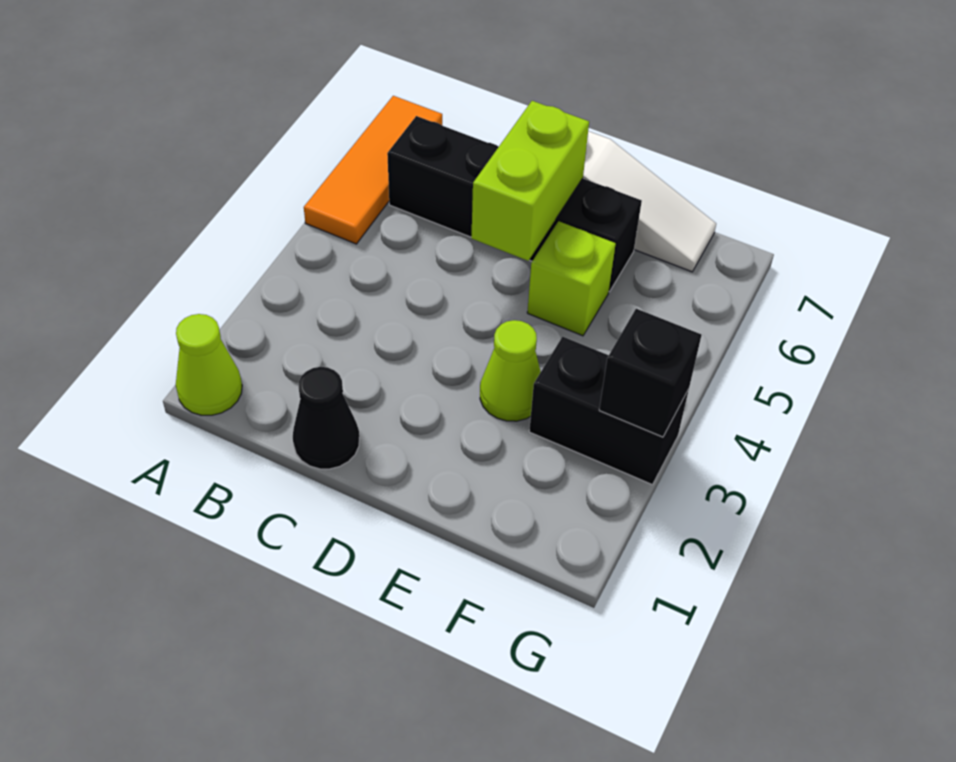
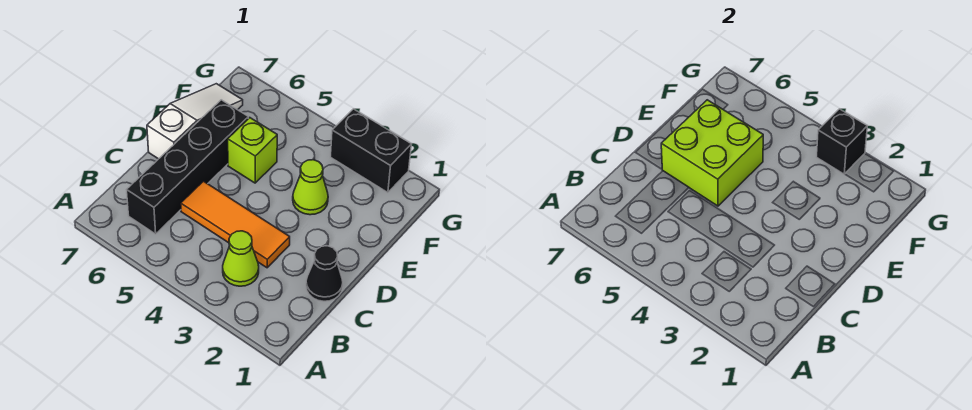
lime cone A1 level 1 -> lime cone B3 level 1
orange tile A5:A7 level 1 -> orange tile C3:C5 level 1
lime brick D5:D6 level 2 -> lime brick D5:E6 level 2
black brick F3:G3 level 1 -> black brick G2:G3 level 1

